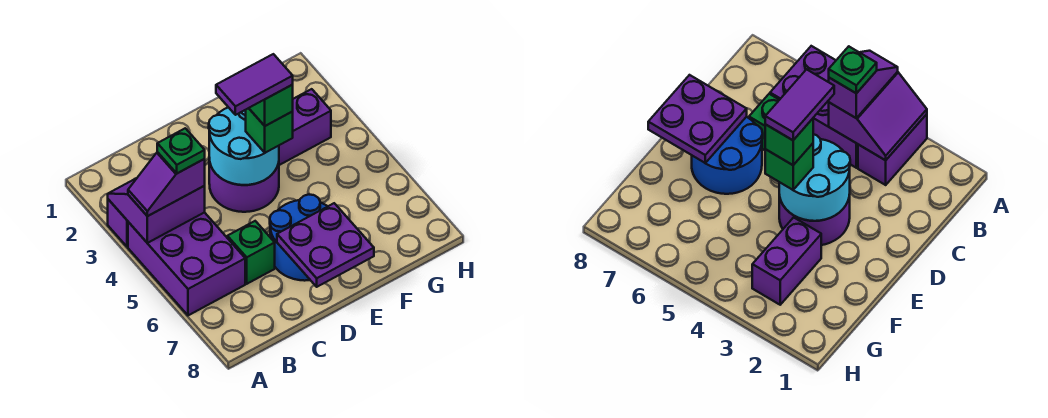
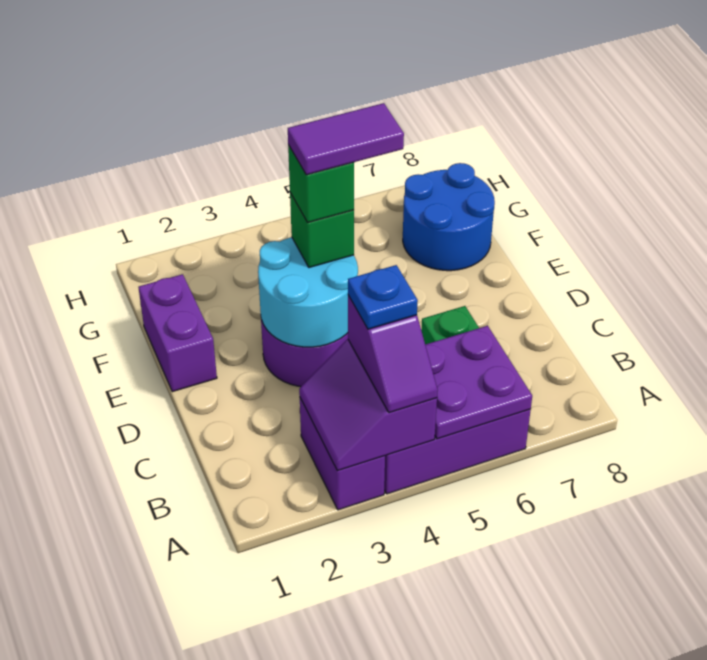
green plate B4 level 4 -> blue plate B4 level 4
purple tile D4:E4 level 5 -> purple tile E4:E5 level 5
blue round brick D6:E7 level 1 -> blue round brick F7:G8 level 1
purple plate D7:E8 level 2 -> purple plate A5:B6 level 2
purple brick F3:G3 level 1 -> purple brick E1:F1 level 1

